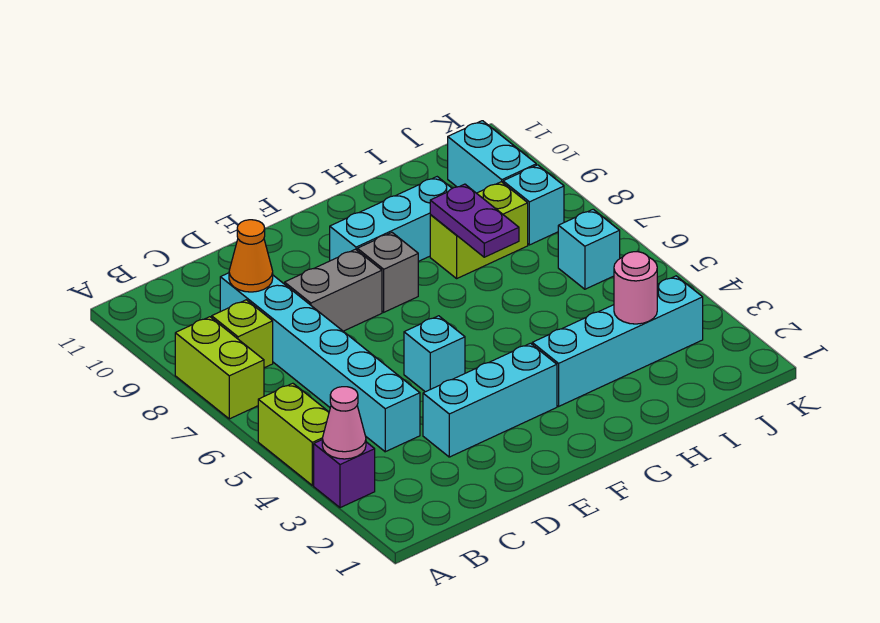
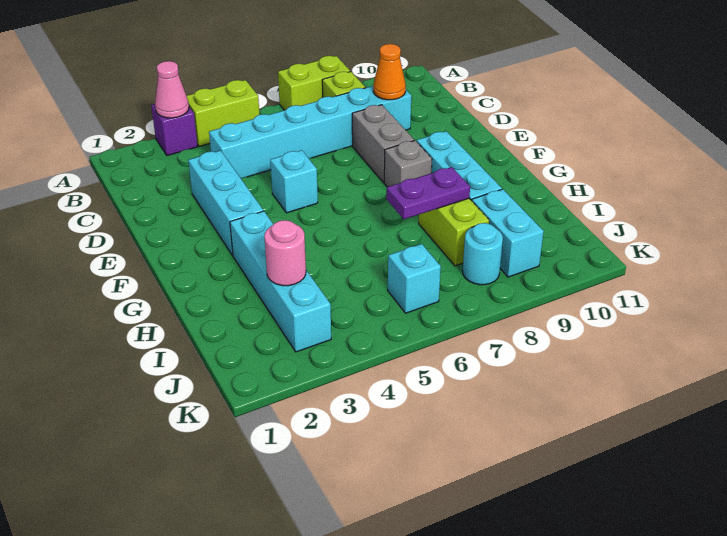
cyan brick J8 level 1 -> cyan round brick J8 level 1
cyan brick J9:J10 level 1 -> cyan brick I9:J9 level 1

